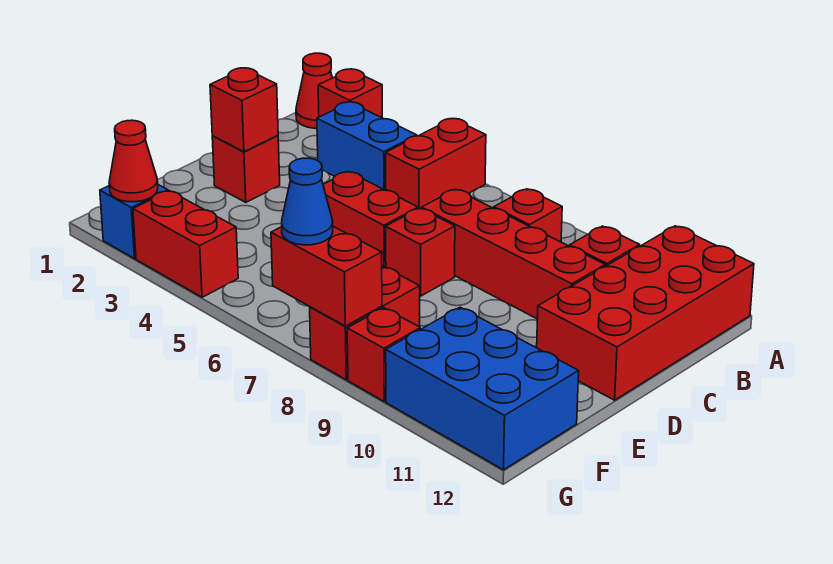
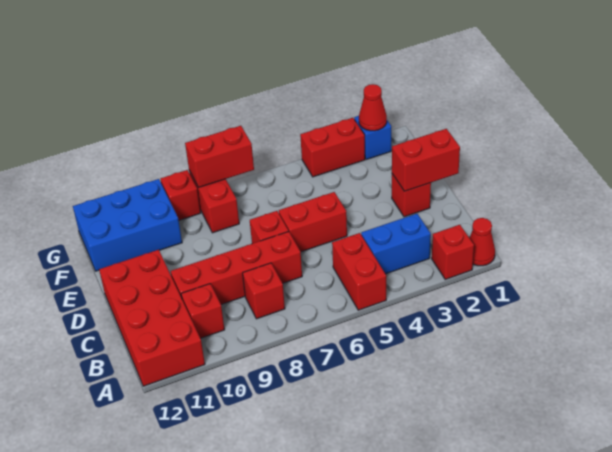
red brick D2 level 2 -> red brick D1:D2 level 2
blue cone G7 level 3 -> none

